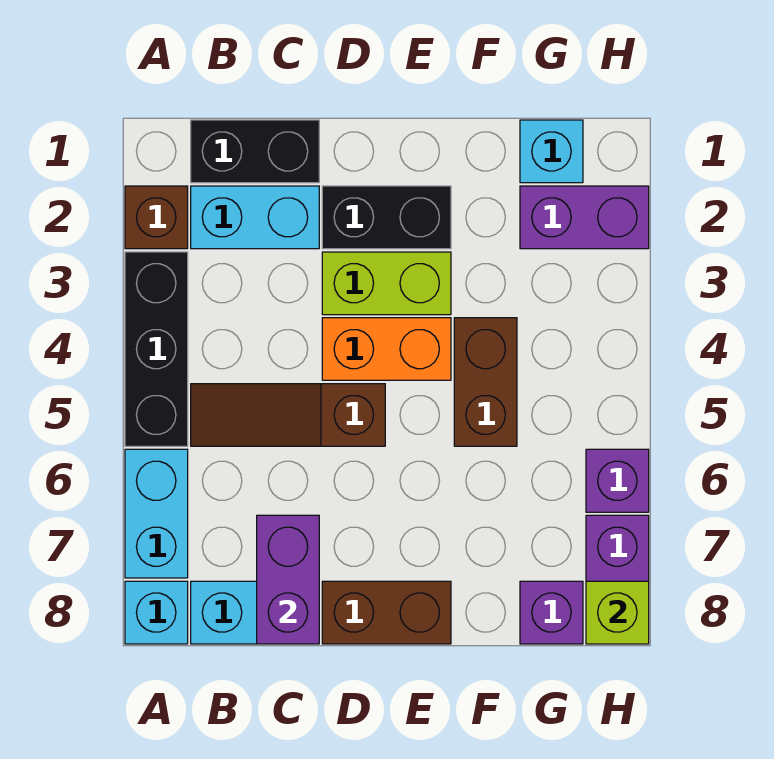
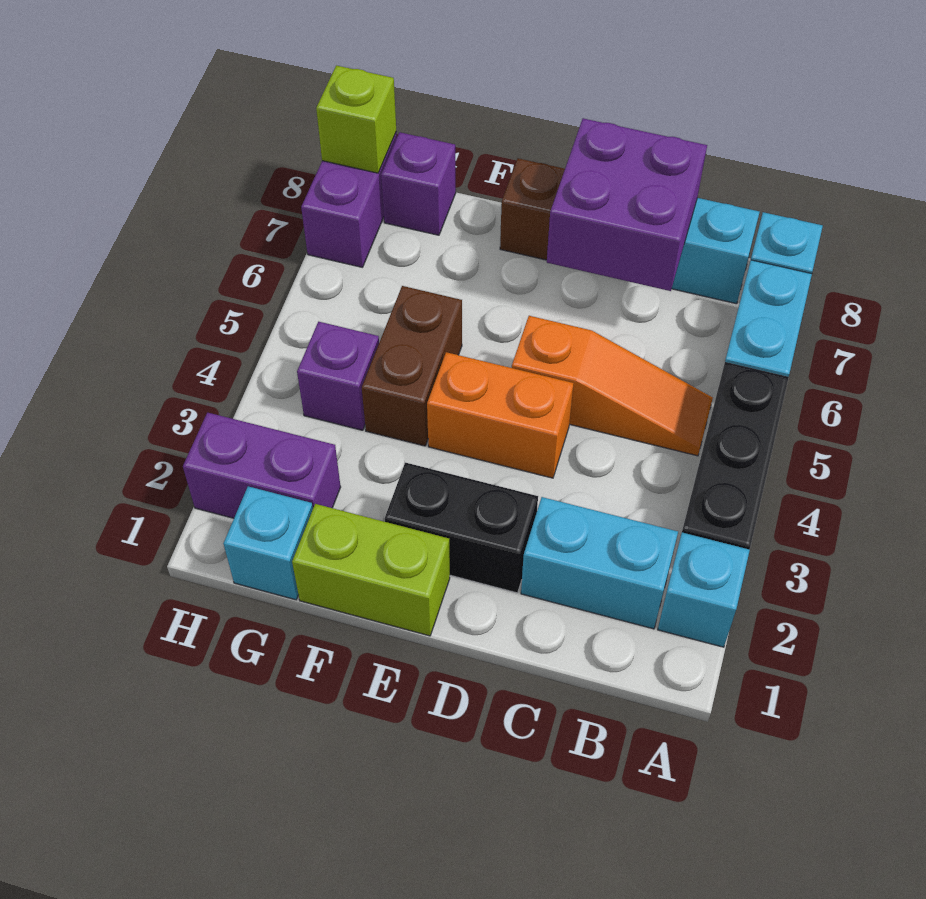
brown brick A2 level 1 -> cyan brick A2 level 1
black brick B1:C1 level 1 -> none
brown slope B5:D5 level 1 top D -> orange slope B5:D5 level 1 top D
purple brick C7:C8 level 2 -> purple brick C7:D8 level 2
lime brick D3:E3 level 1 -> lime brick E1:F1 level 1
purple brick H6 level 1 -> purple brick G4 level 1

